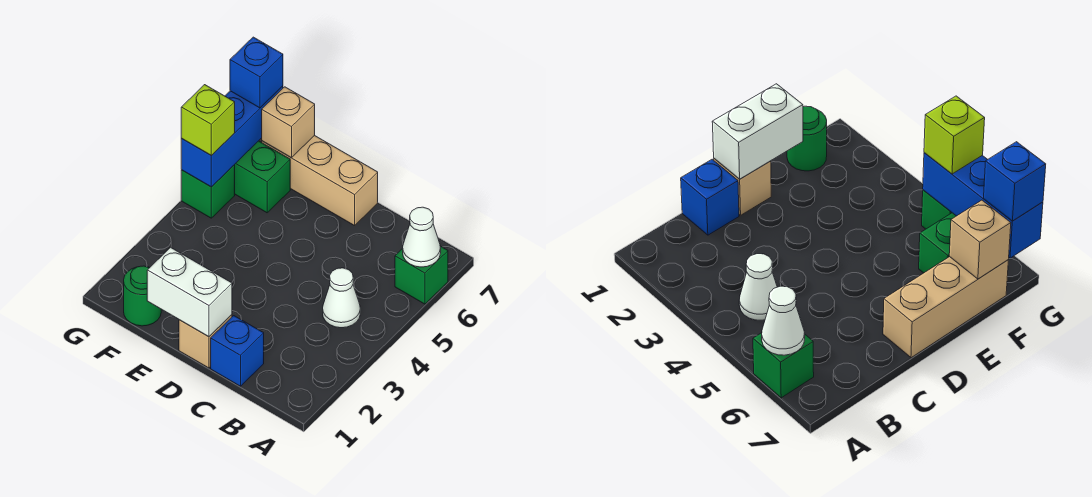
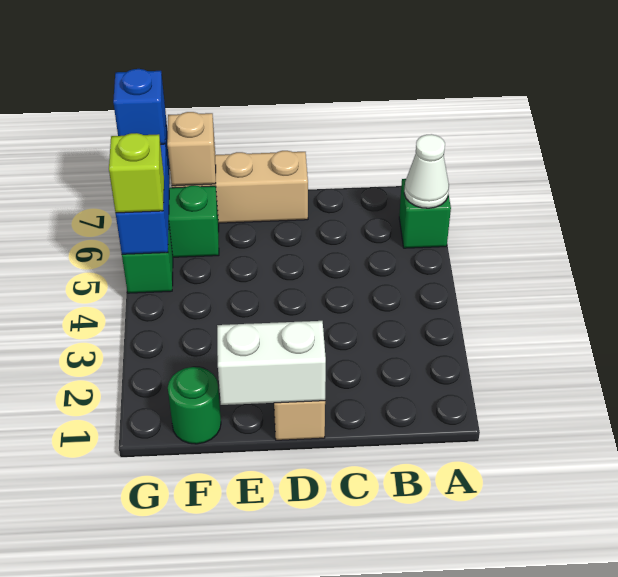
white cone B4 level 1 -> none
blue brick C1 level 1 -> none

